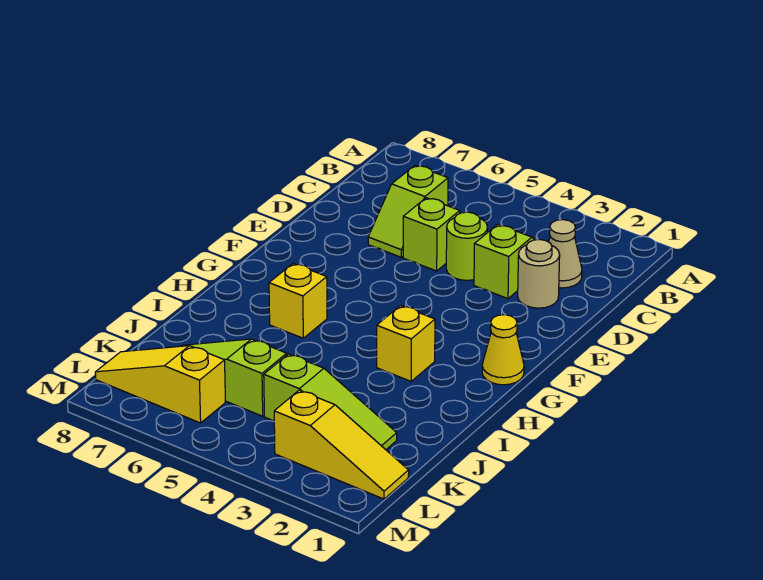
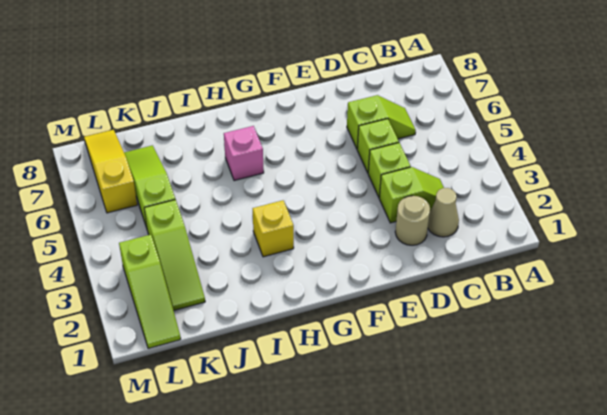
lime slope C6:D6 level 1 top C -> lime slope C6:D6 level 1 top D
lime round brick D4 level 1 -> lime brick D4 level 1
yellow cone G1 level 1 -> none
yellow brick H6 level 1 -> pink brick H6 level 1
yellow slope L1:L3 level 1 top 3 -> lime slope L1:L3 level 1 top 3

